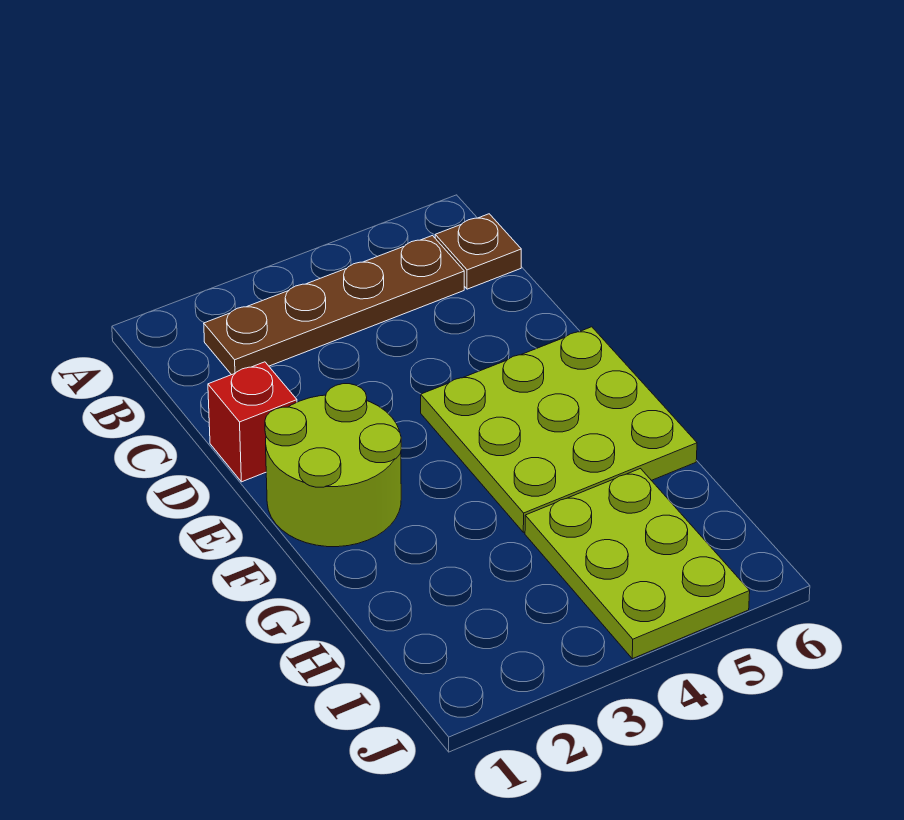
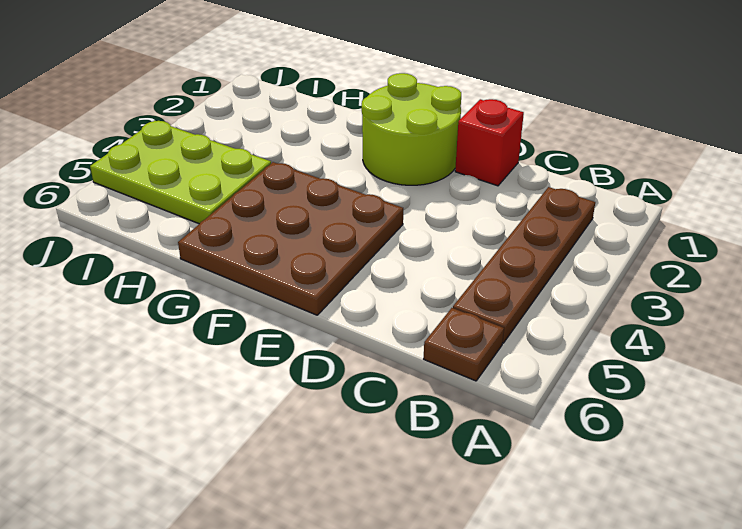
lime plate E4:G6 level 1 -> brown plate E4:G6 level 1

